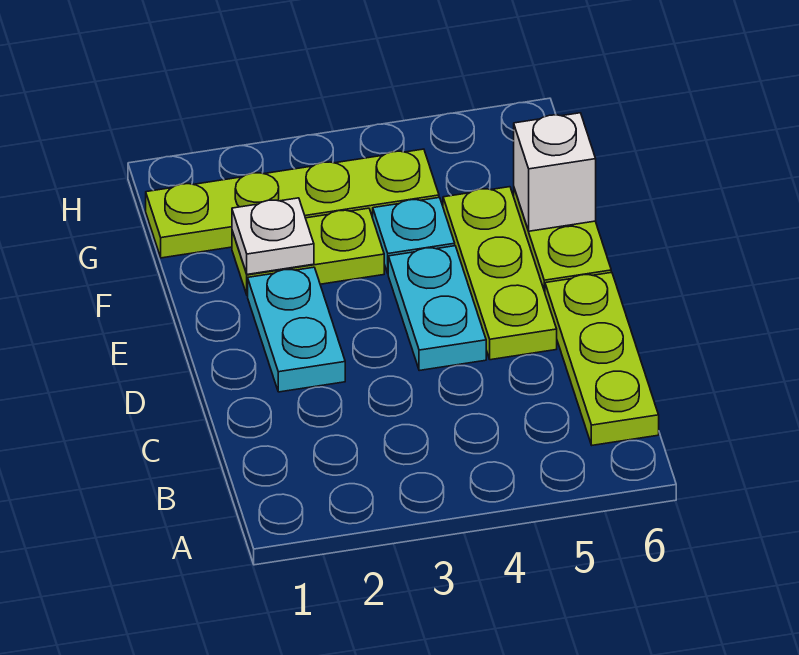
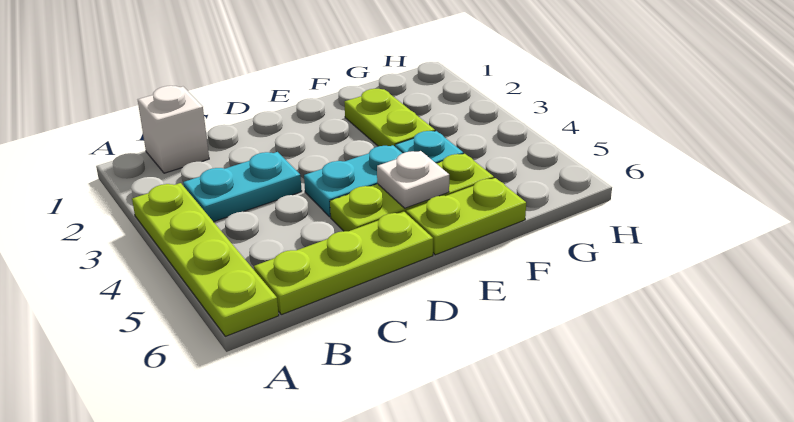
cyan plate D2:E2 level 1 -> cyan plate B3:C3 level 1
white plate F2 level 2 -> white plate E5 level 2
white brick F6 level 2 -> white brick B1 level 1
lime plate G1:G4 level 1 -> lime plate A3:A6 level 1

